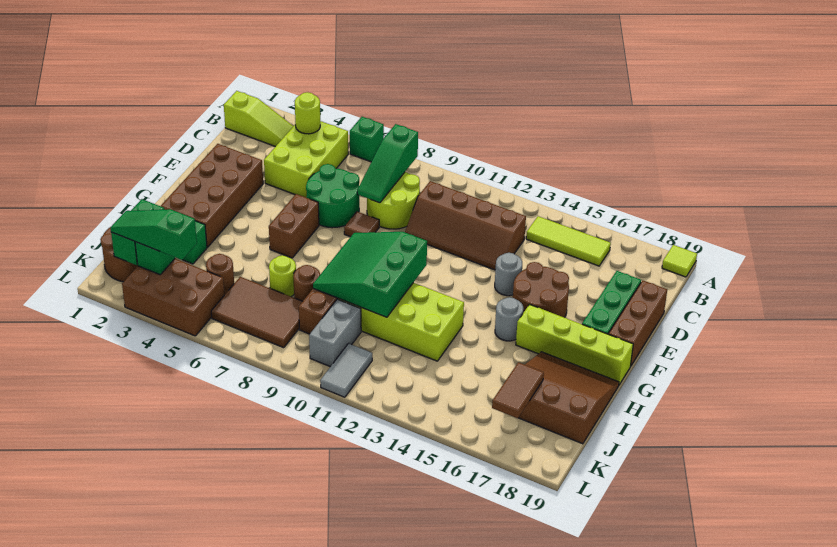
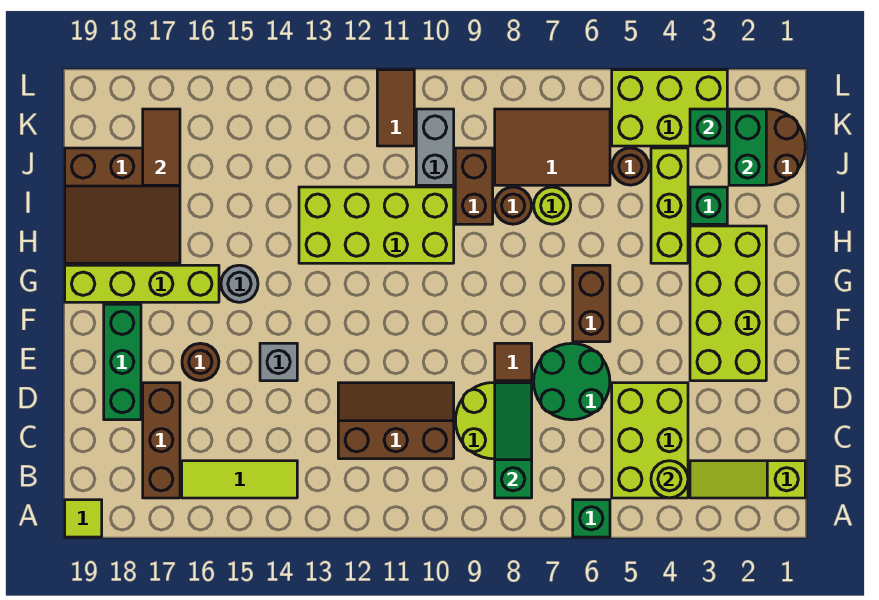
brown slope C10:D13 level 1 top C -> brown slope C10:D12 level 1 top C
brown brick D19:F19 level 1 -> brown brick B17:D17 level 1
brown brick E2:H3 level 1 -> lime brick E2:H3 level 1
grey round brick E14 level 1 -> grey brick E14 level 1
brown round brick E15:F16 level 1 -> brown round brick E16 level 1
green slope G9:I11 level 2 top 11 -> none
none -> lime brick H4:J4 level 1
green slope K2:K4 level 3 top 4 -> none
brown brick K3:L5 level 1 -> lime brick K3:L5 level 1
grey tile K11:L11 level 1 -> brown tile K11:L11 level 1

